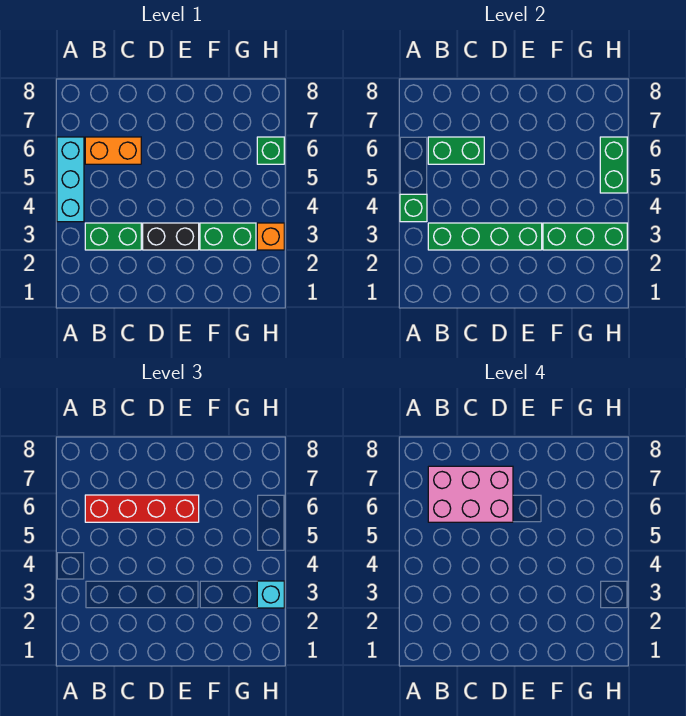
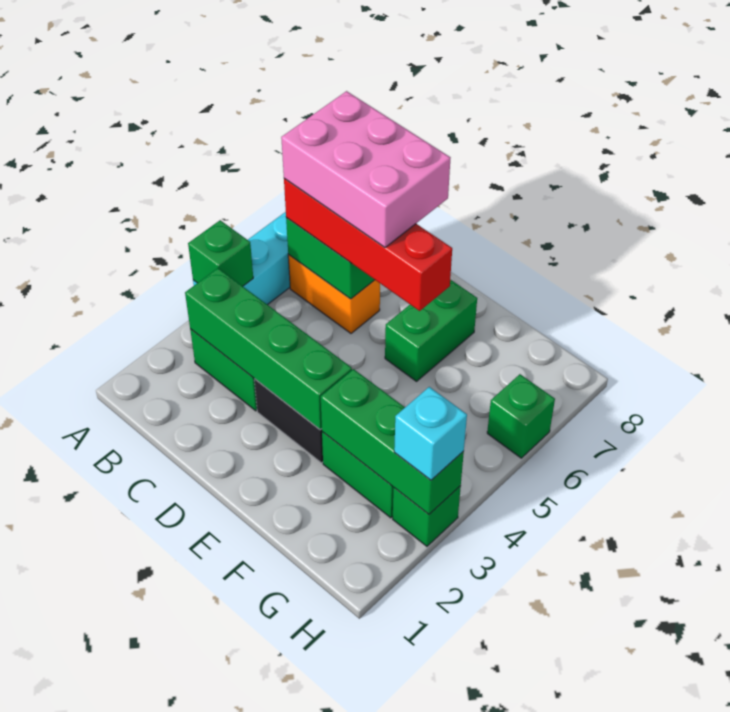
orange brick H3 level 1 -> green brick H3 level 1
green brick H5:H6 level 2 -> green brick E6:E7 level 1

